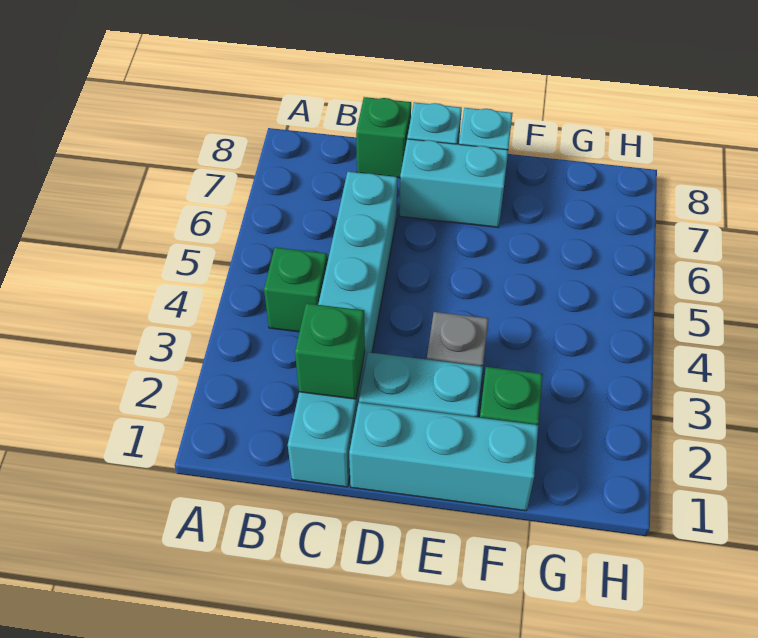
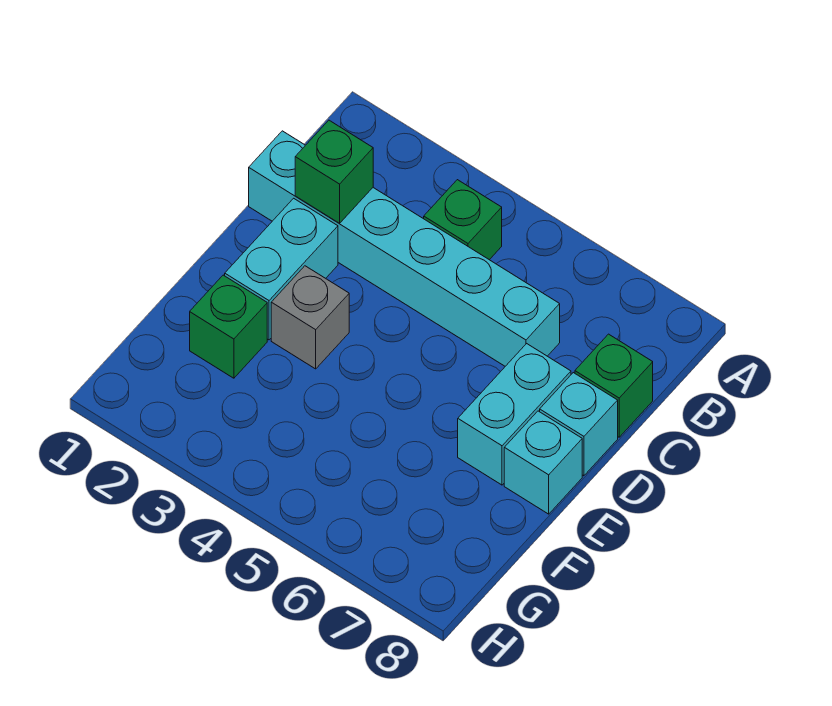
cyan brick D1:F1 level 1 -> none

